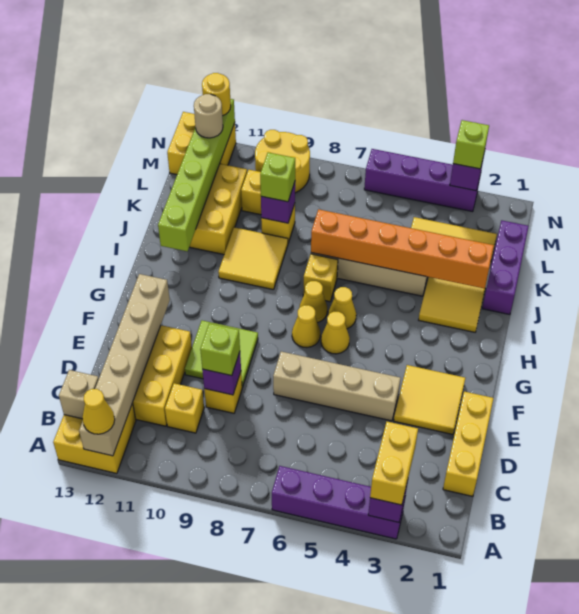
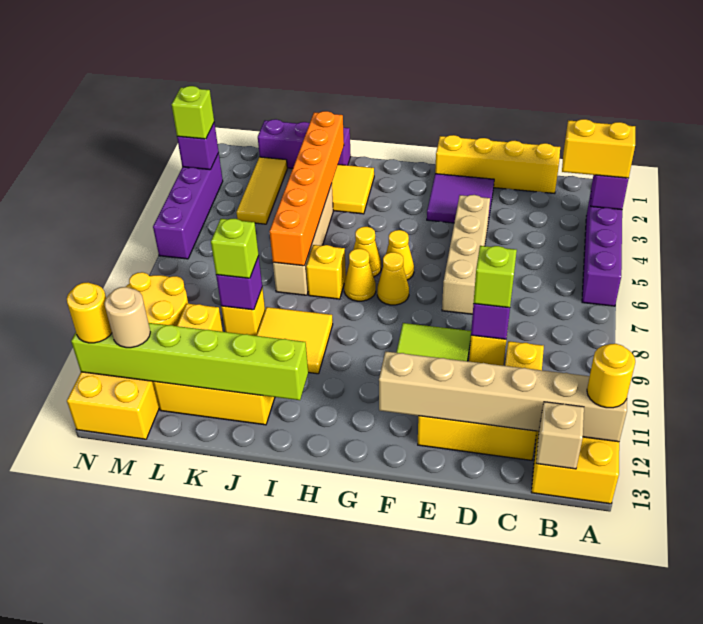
yellow cone A12 level 3 -> yellow round brick A12 level 3
yellow brick C1:E1 level 1 -> yellow brick C1:F1 level 1
yellow tile E2:F3 level 1 -> purple tile E2:F3 level 1

